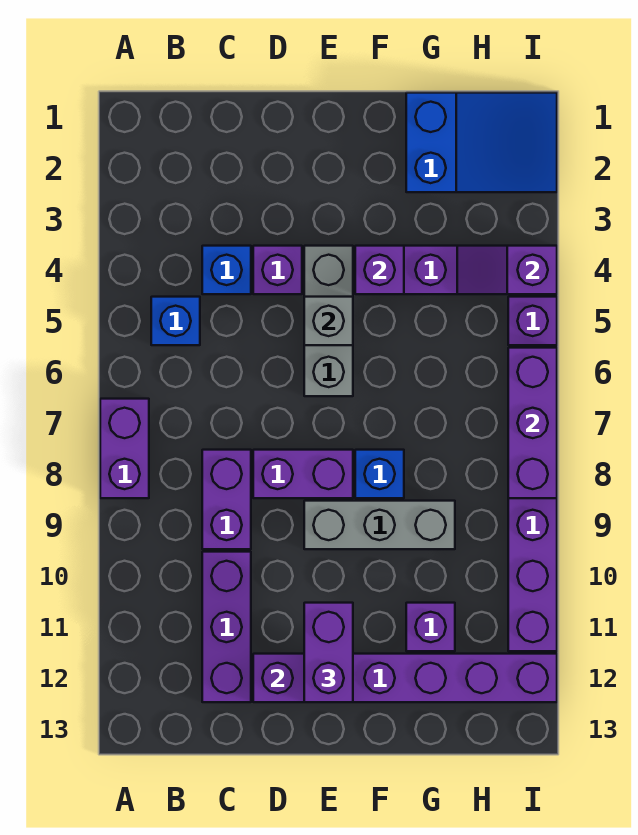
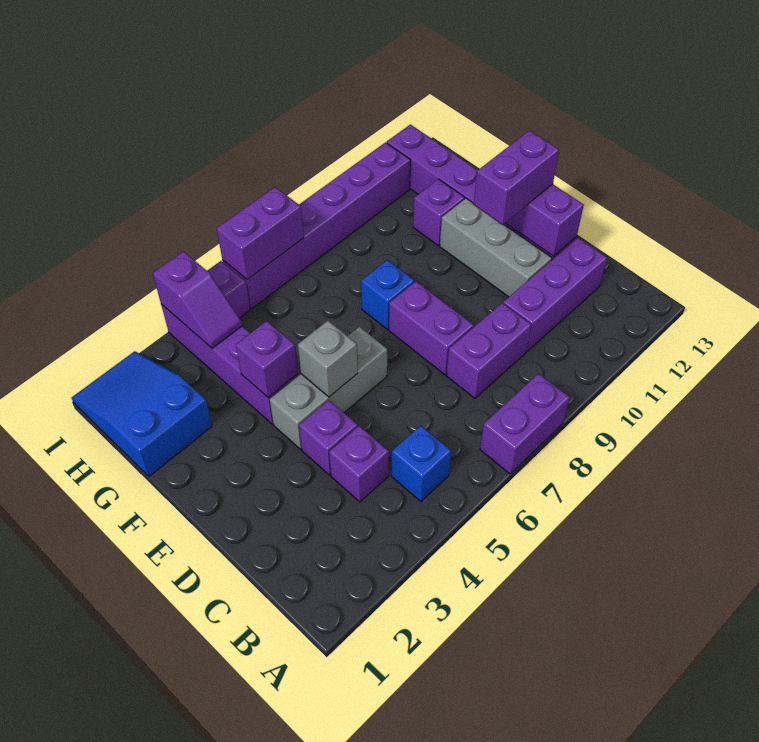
blue brick C4 level 1 -> purple brick C4 level 1
grey brick E9:G9 level 1 -> grey brick D11:F11 level 1
purple brick I6:I8 level 2 -> purple brick I6:I7 level 2

